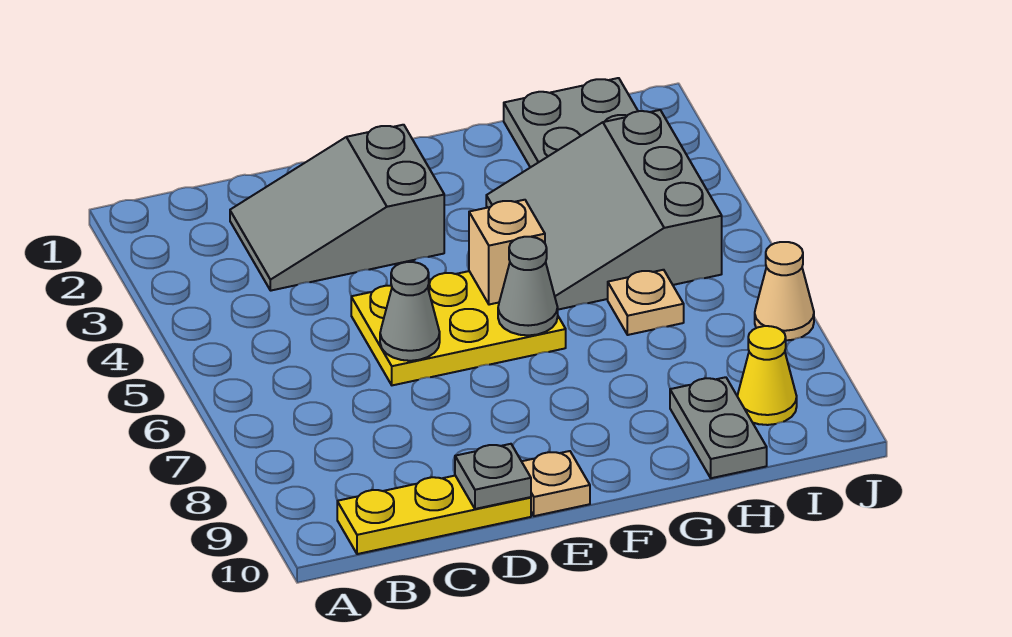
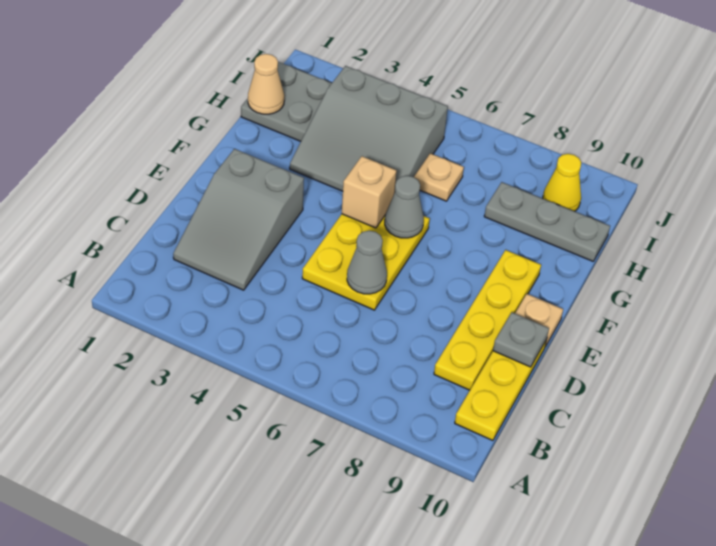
none -> yellow plate C9:F9 level 1
grey plate H9:H10 level 1 -> grey plate H8:H10 level 1
tan cone J7 level 1 -> tan cone H1 level 2

